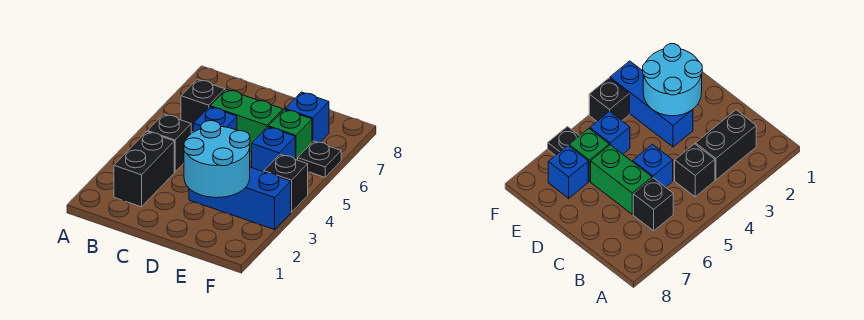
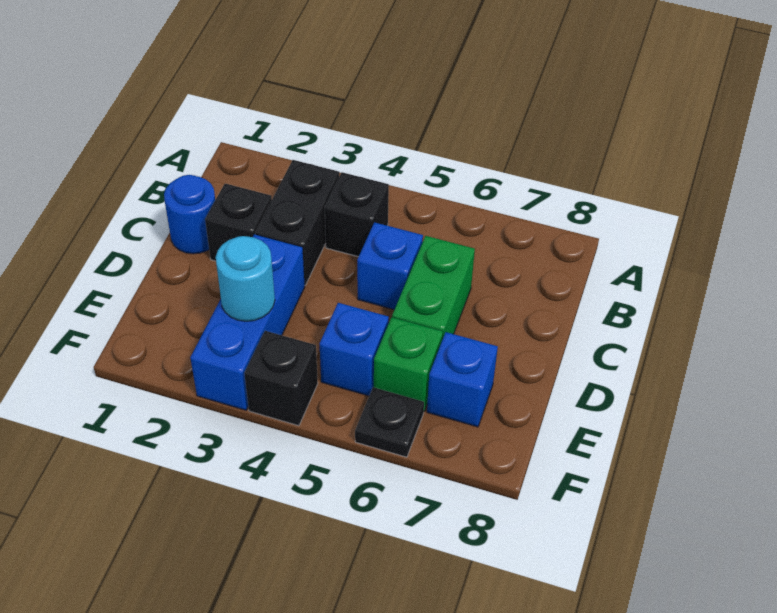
black brick B2:B3 level 1 -> black brick B3:C3 level 1
black brick B6 level 1 -> black brick C2 level 1
none -> blue round brick C1 level 1
cyan round brick D2:E3 level 2 -> cyan round brick E3 level 2

